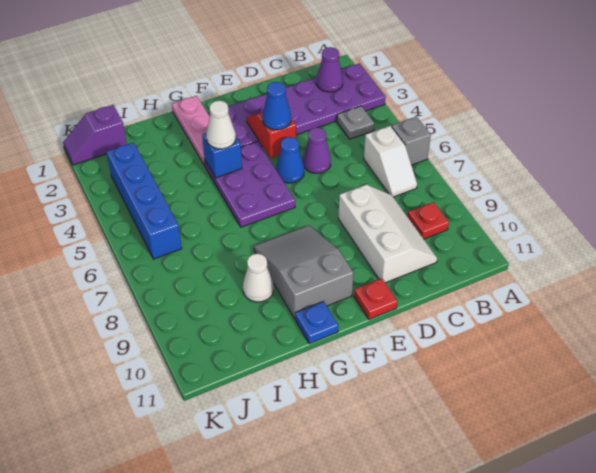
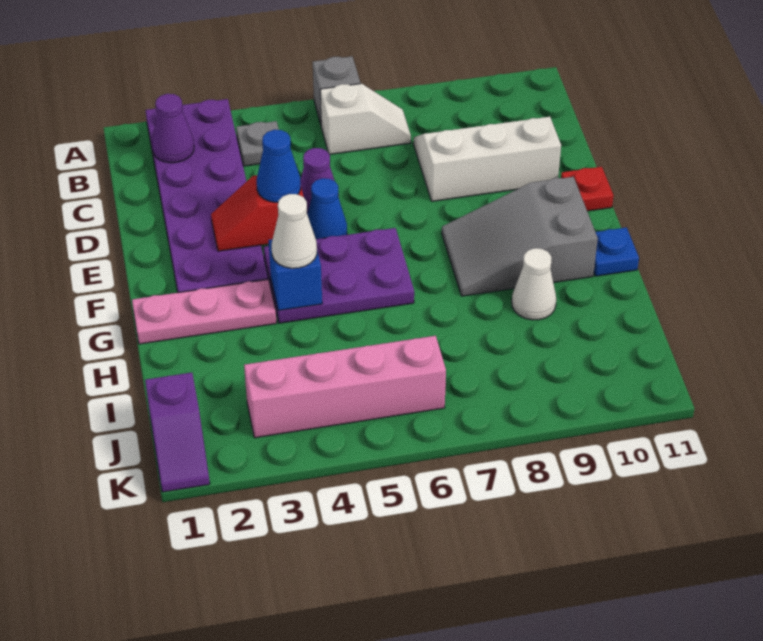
red plate B9 level 1 -> none
blue brick J3:J6 level 1 -> pink brick J3:J6 level 1

